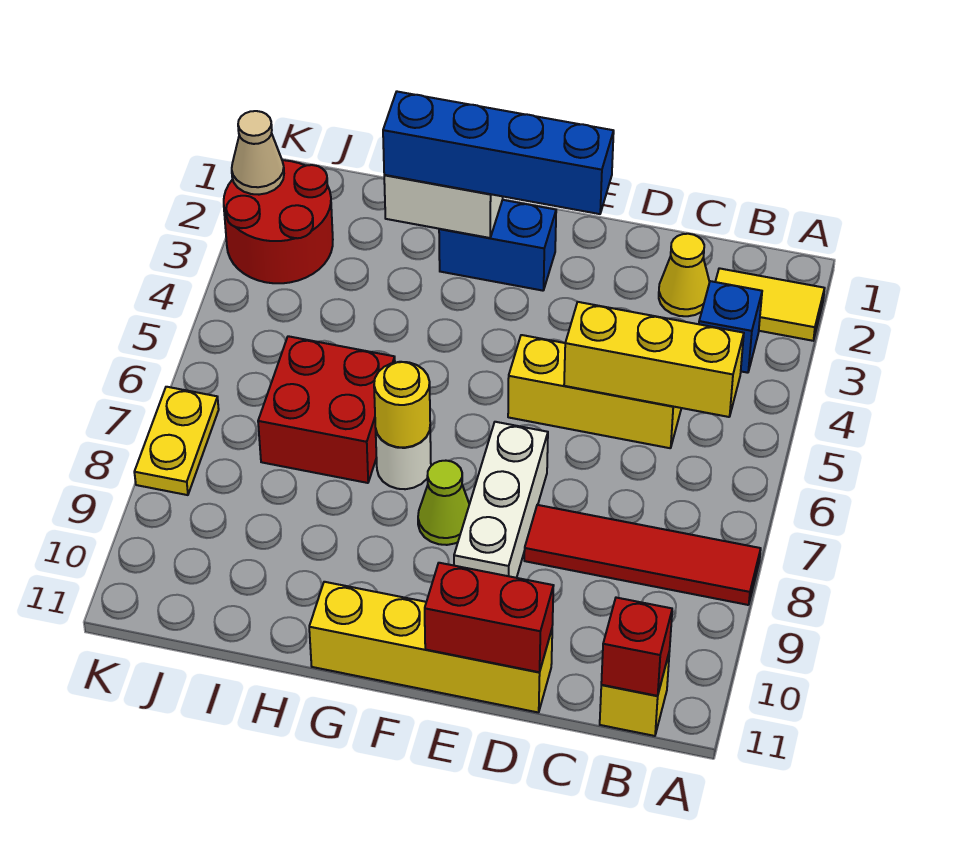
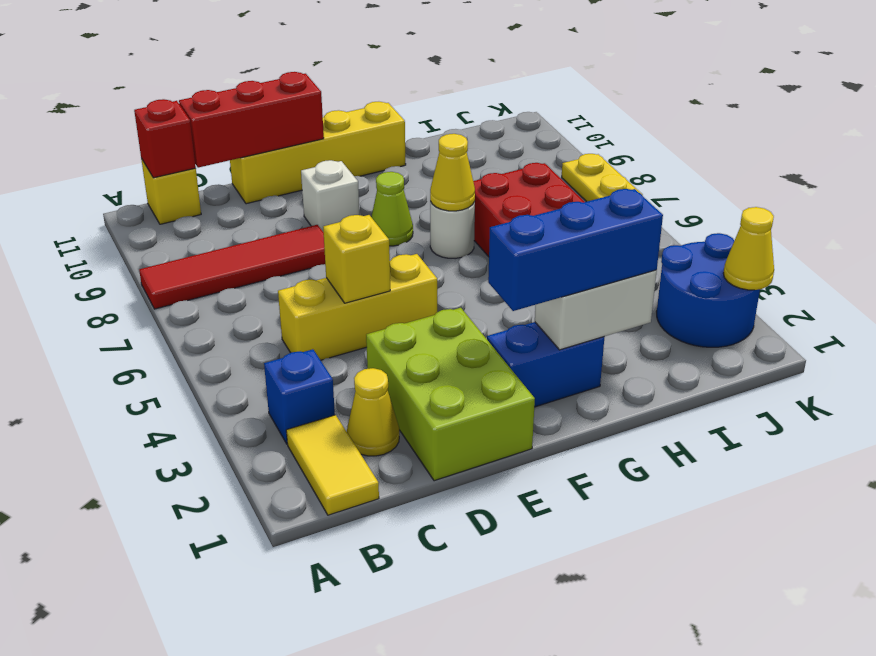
yellow tile A2:B2 level 1 -> yellow tile B1:B2 level 1
yellow brick B5:D5 level 2 -> yellow brick D5 level 2
none -> lime brick D1:E3 level 1
red brick D11:E11 level 2 -> red brick C11:E11 level 2
blue brick E2:H2 level 3 -> blue brick F2:H2 level 3
white brick E7:E9 level 1 -> white brick E9 level 1
yellow round brick G7 level 2 -> yellow cone G7 level 2
red round brick J2:K3 level 1 -> blue round brick J2:K3 level 1
tan cone K2 level 2 -> yellow cone K2 level 2

